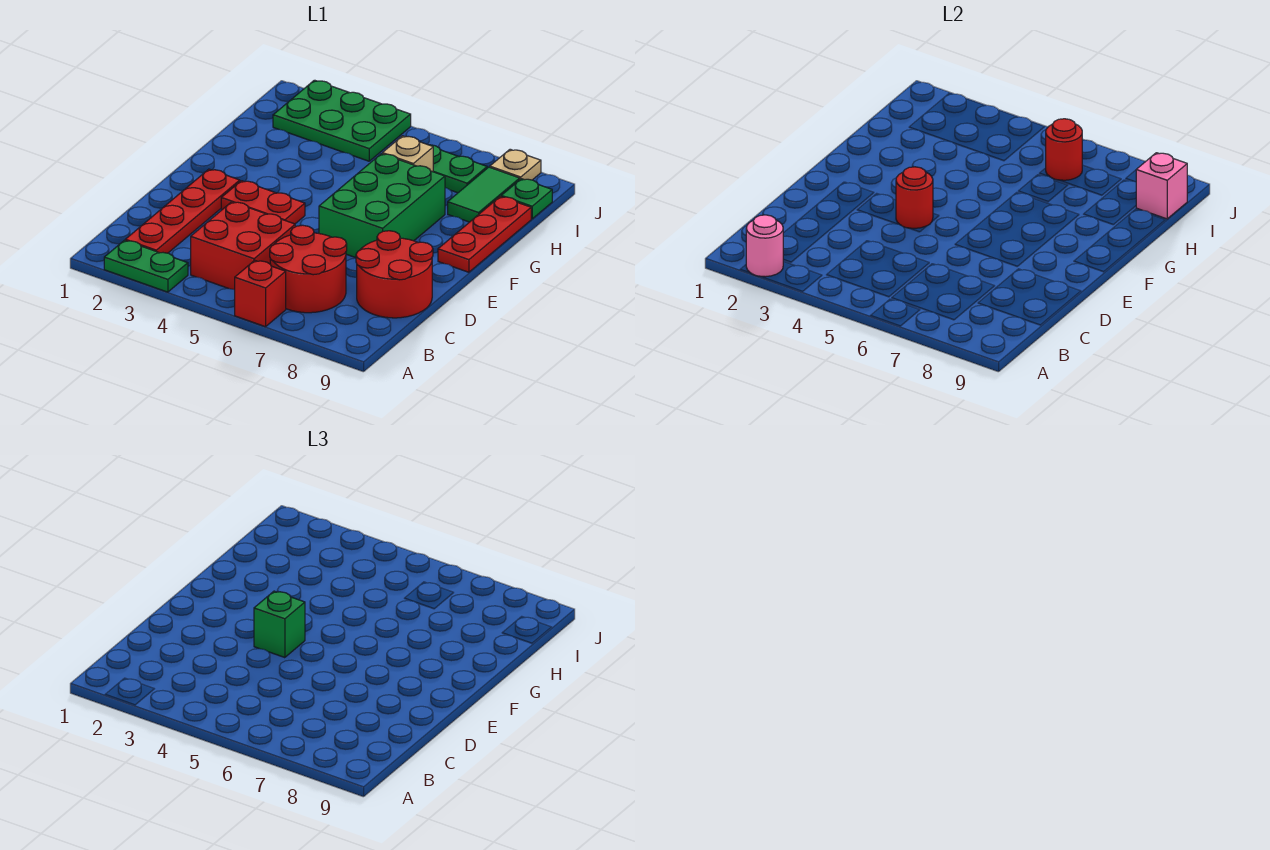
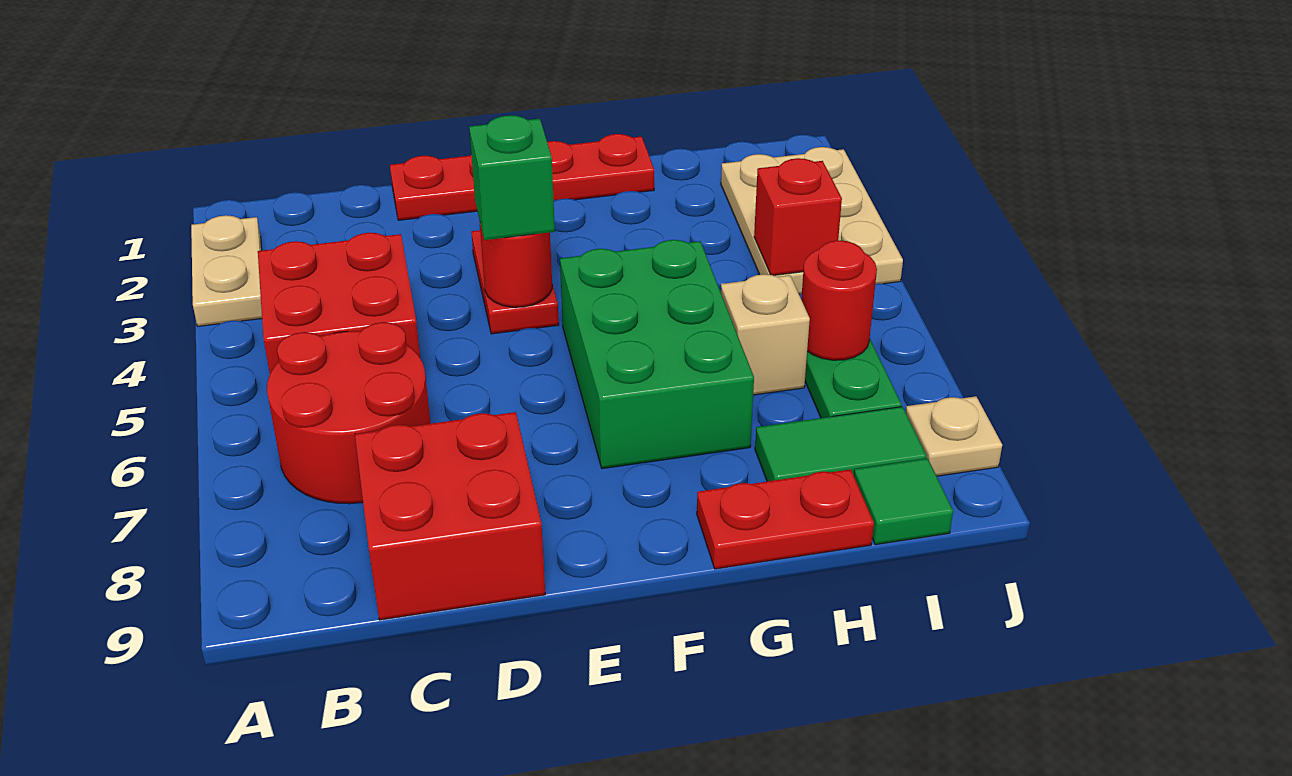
green plate A2:A3 level 1 -> tan plate A2:A3 level 1
pink round brick A2 level 2 -> none
red brick A6 level 1 -> red brick I4 level 2
red plate B2:E2 level 1 -> red plate D1:G1 level 1
red round brick C8:D9 level 1 -> red brick C8:D9 level 1
green brick E6:G7 level 1 -> green brick F5:G7 level 1
red plate F9:H9 level 1 -> red plate G9:H9 level 1
green plate I2:J4 level 1 -> tan plate I2:J4 level 1
green plate I9 level 1 -> green tile I9 level 1
pink brick I9 level 2 -> none

